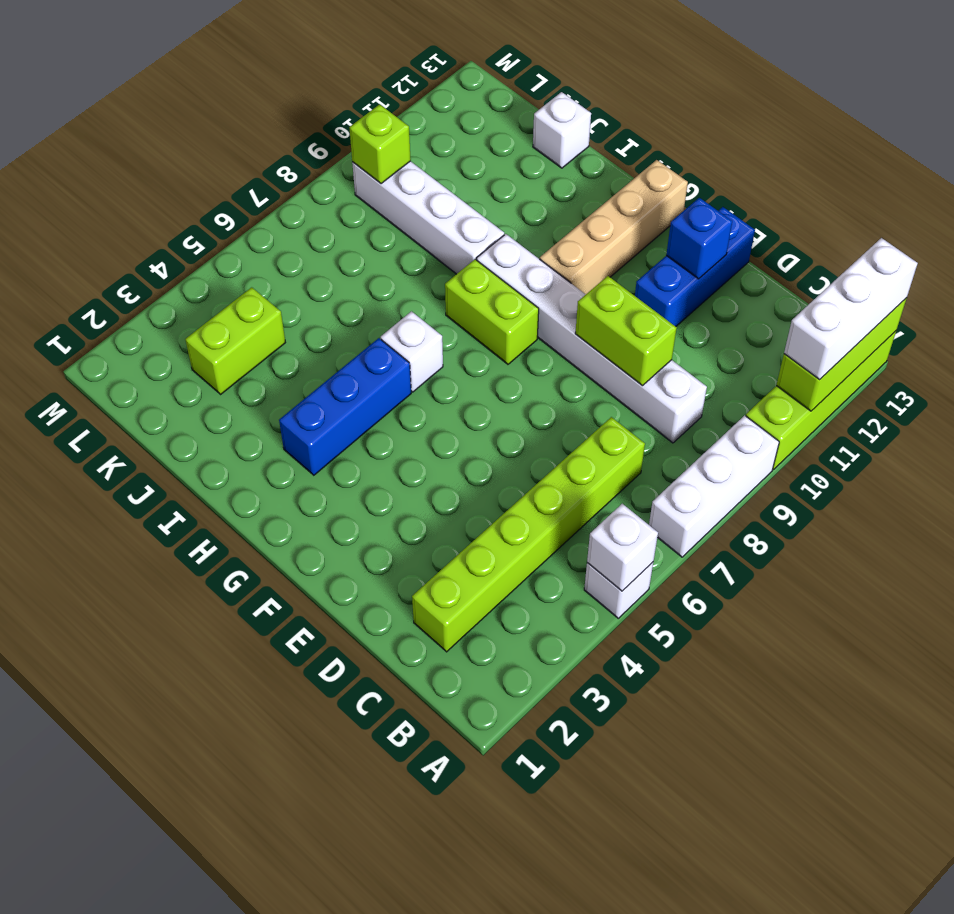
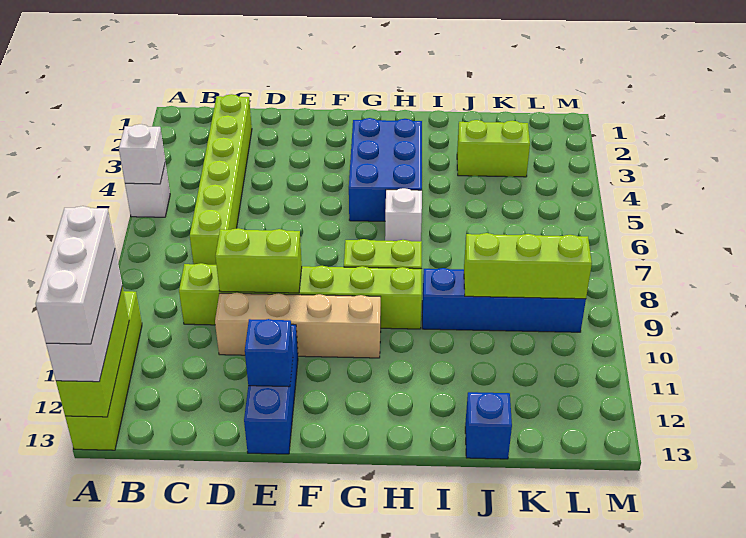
white brick A7:A9 level 1 -> white brick A11:A13 level 4
white brick C9:H9 level 1 -> lime brick C9:H9 level 1
tan brick G10:G13 level 1 -> tan brick D10:G10 level 1
blue brick H3:H5 level 1 -> blue brick G3:H5 level 1
white brick I9:L9 level 1 -> blue brick I9:L9 level 1
white brick J13 level 1 -> blue brick J13 level 1
lime brick K3:K4 level 1 -> lime brick J3:K3 level 1
lime brick L9 level 2 -> lime brick J9:L9 level 2

